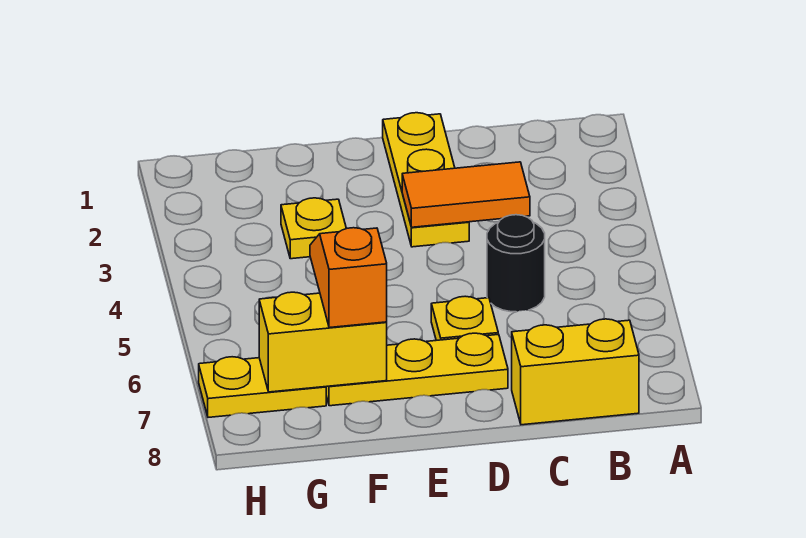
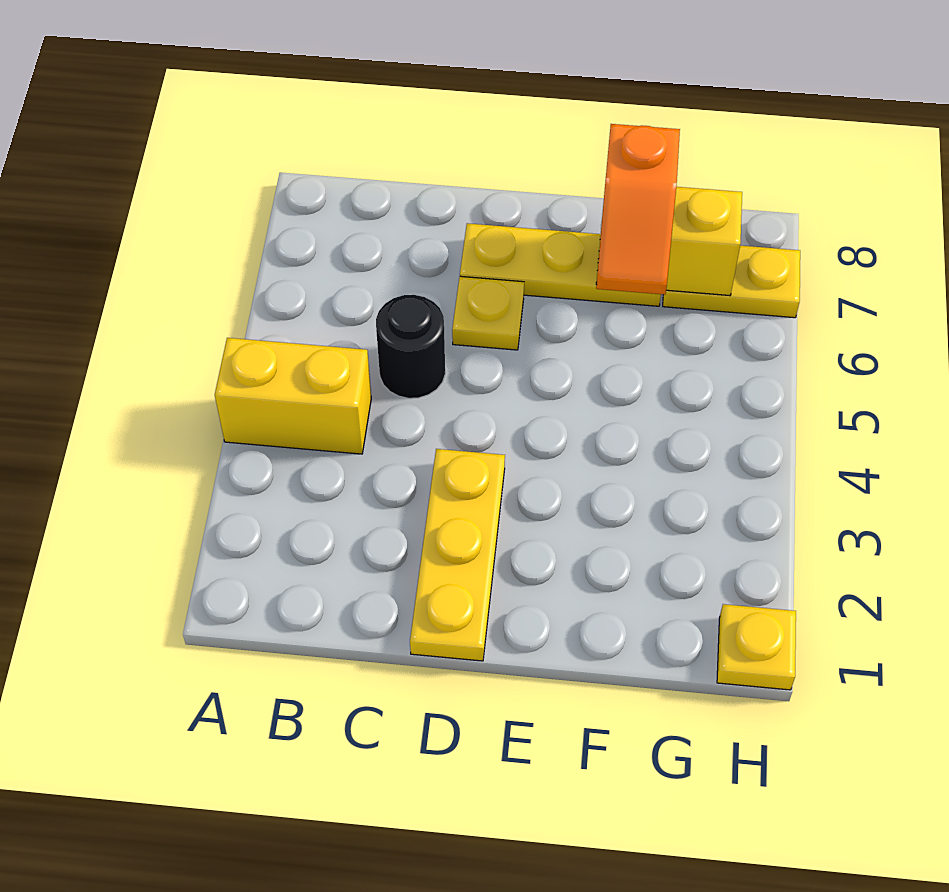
yellow brick B8:C8 level 1 -> yellow brick A4:B4 level 1
orange tile C3:D3 level 2 -> none
yellow plate F3 level 1 -> yellow plate H1 level 1

